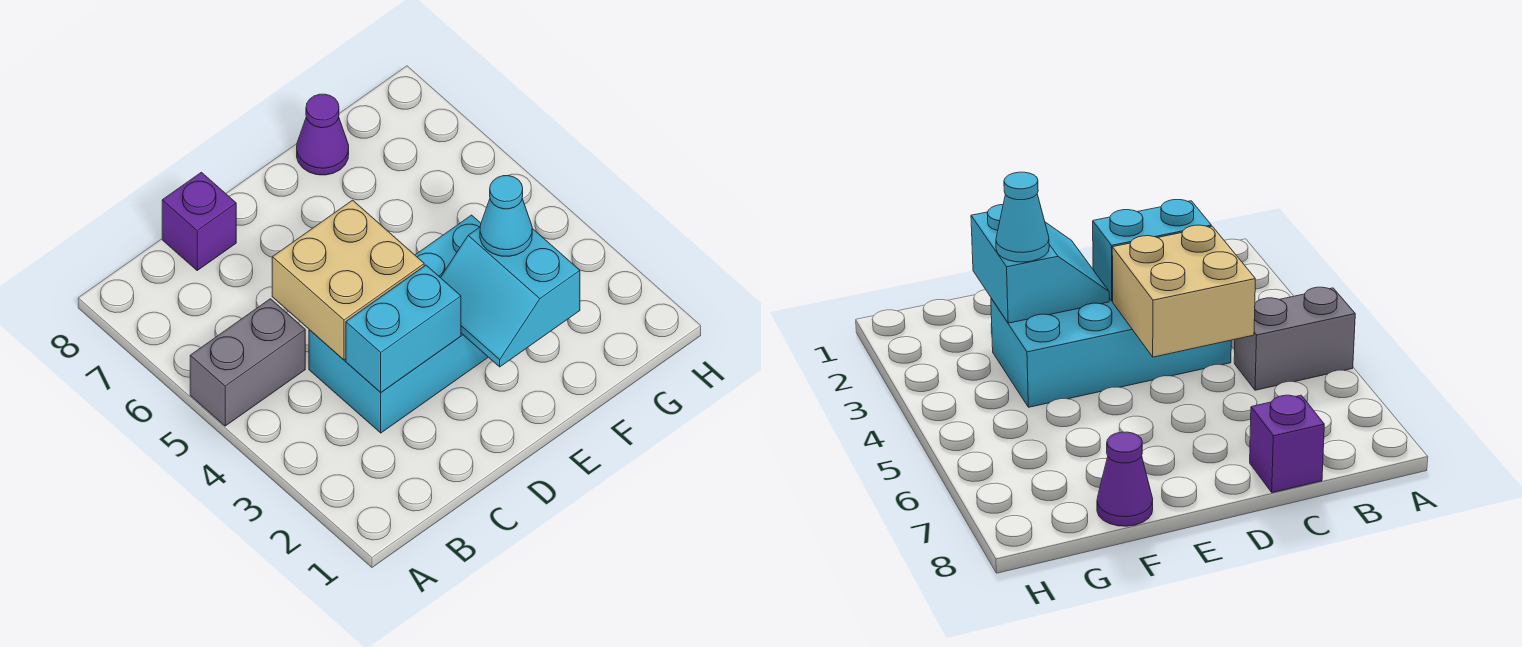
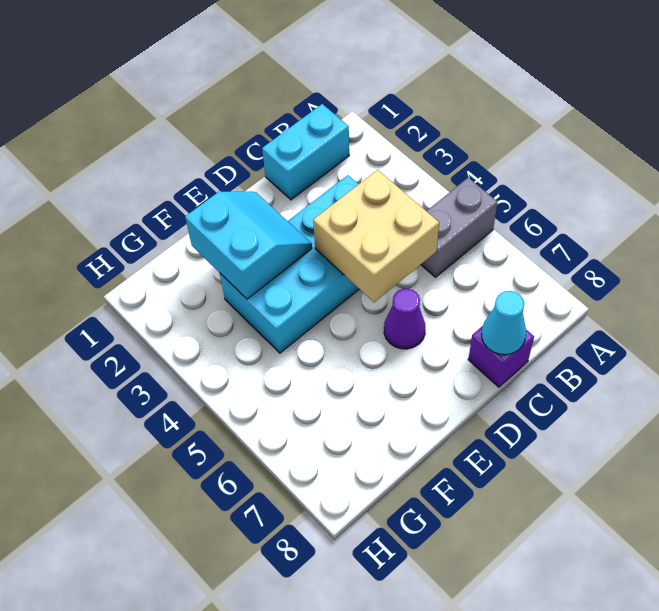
cyan brick C3:D3 level 2 -> cyan brick B1:C1 level 1
cyan cone F3 level 3 -> cyan cone C8 level 2
purple cone F8 level 1 -> purple cone D6 level 1

